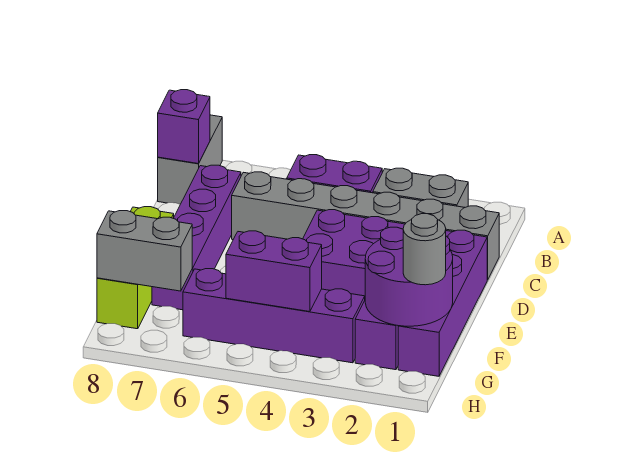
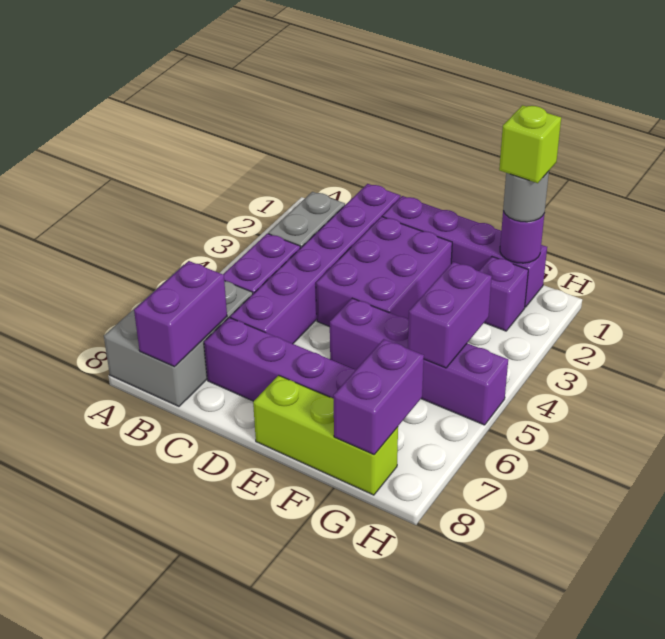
grey brick A8:B8 level 1 -> grey brick A6:B8 level 1
purple brick B8 level 2 -> purple brick B7:B8 level 2
grey brick C1:C6 level 1 -> purple brick C1:C6 level 1
purple round brick F1:G2 level 2 -> purple round brick G1 level 2
none -> lime brick G1 level 4
purple brick G3:G6 level 1 -> purple brick E5:H5 level 1
grey brick G7:G8 level 2 -> purple brick G7:G8 level 2

